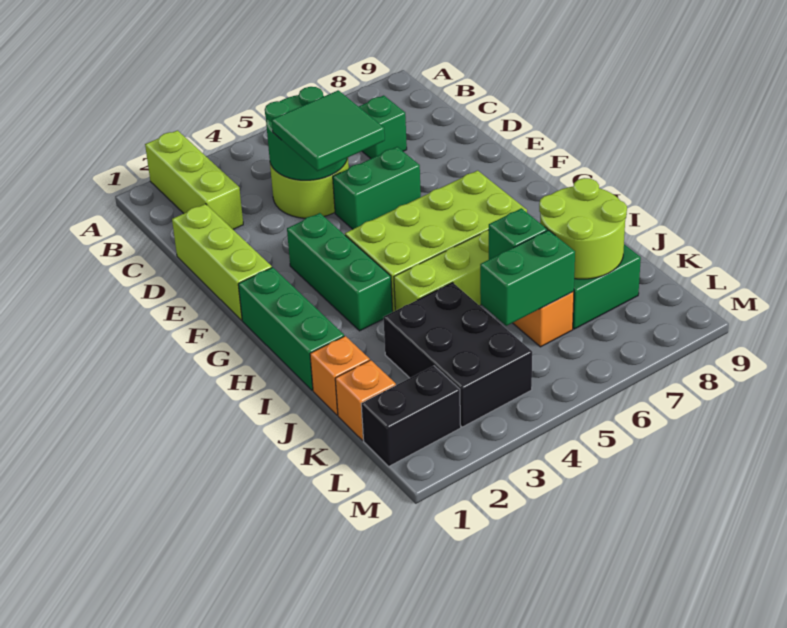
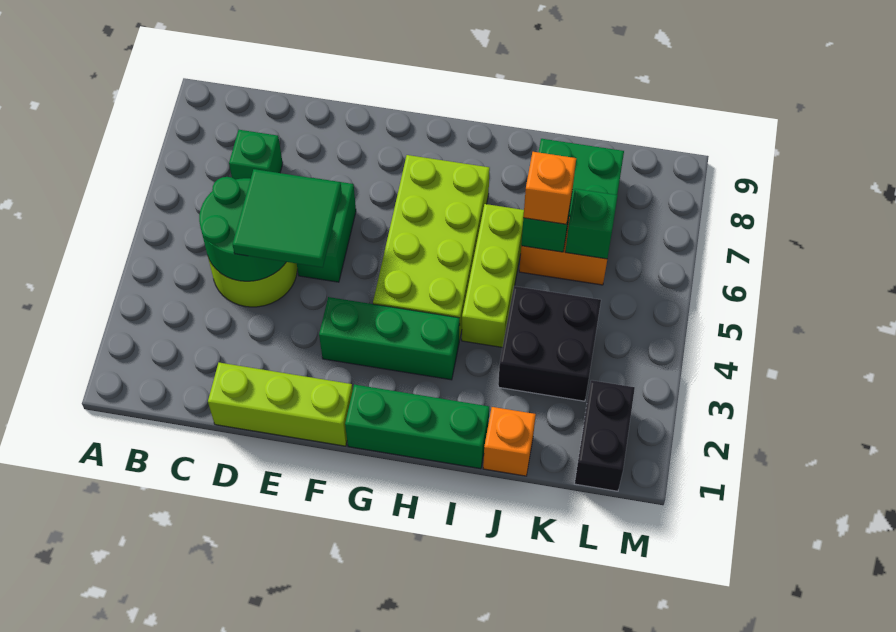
lime brick A2:C2 level 1 -> none
black brick J3:L4 level 1 -> black brick J3:K4 level 1
lime round brick J7:K8 level 2 -> none
orange brick K1 level 1 -> orange brick J6 level 3
green brick K5:K6 level 2 -> green brick K6 level 2

